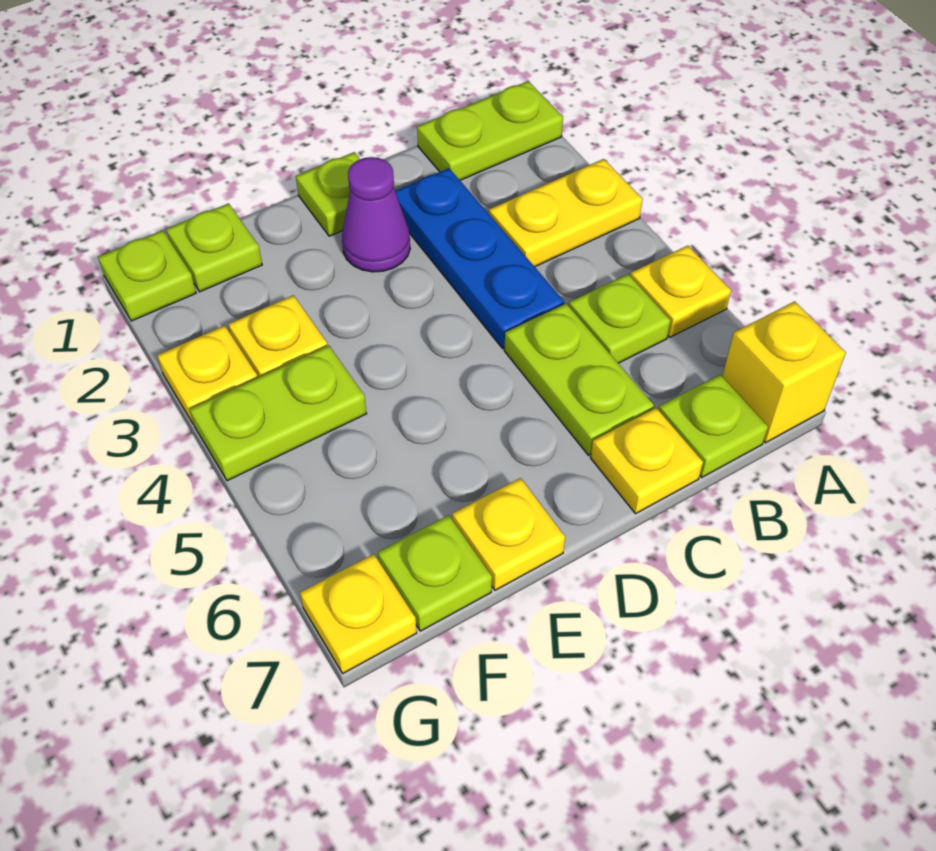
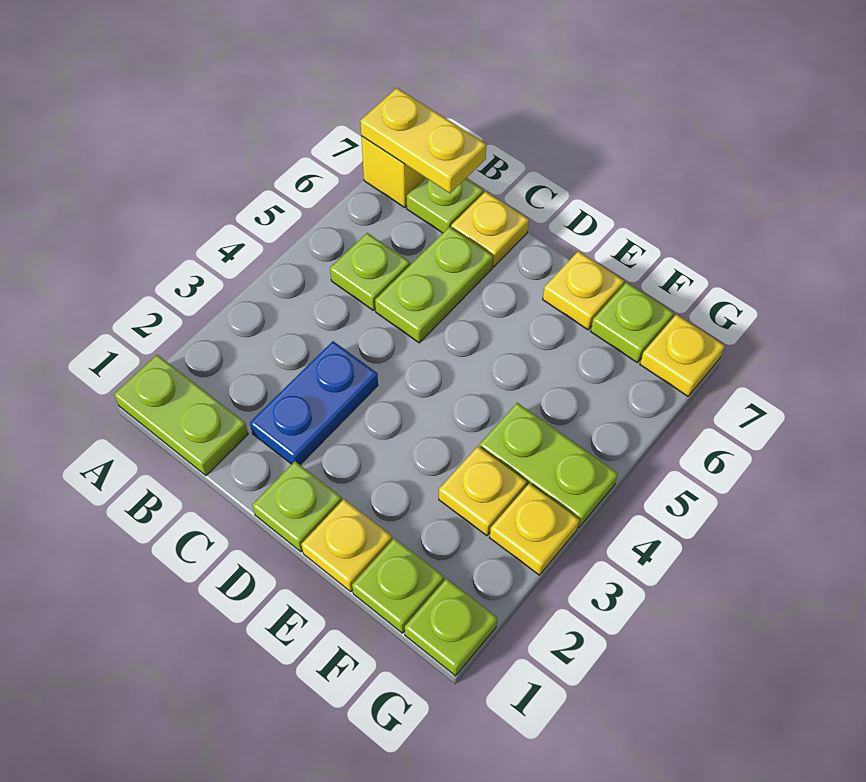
yellow plate A3:B3 level 1 -> yellow plate A7:B7 level 2
yellow plate A5 level 1 -> yellow plate E1 level 1
blue plate C2:C4 level 1 -> blue plate C2:C3 level 1
purple cone D2 level 1 -> none

